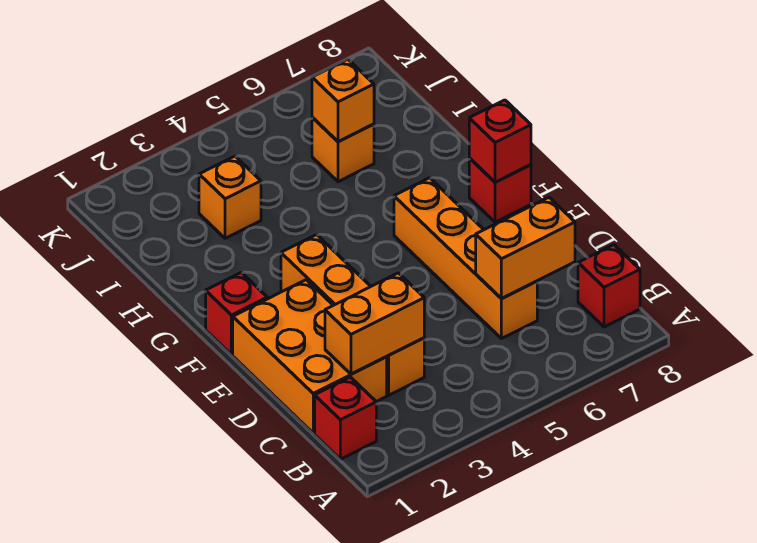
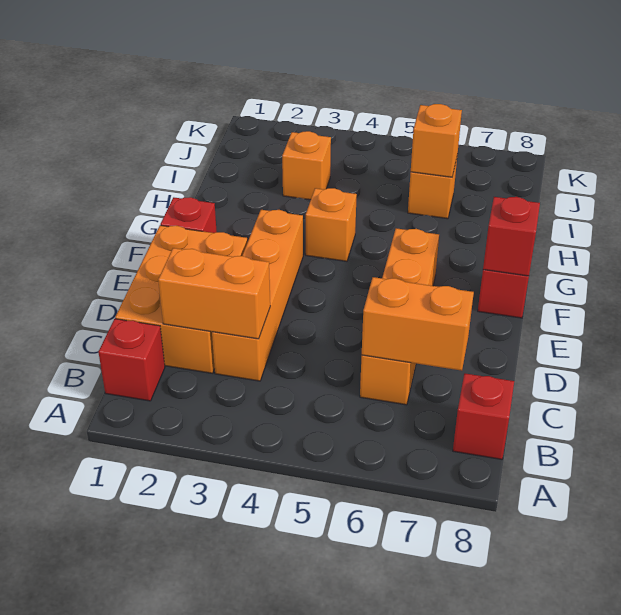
none -> orange brick G4 level 1

